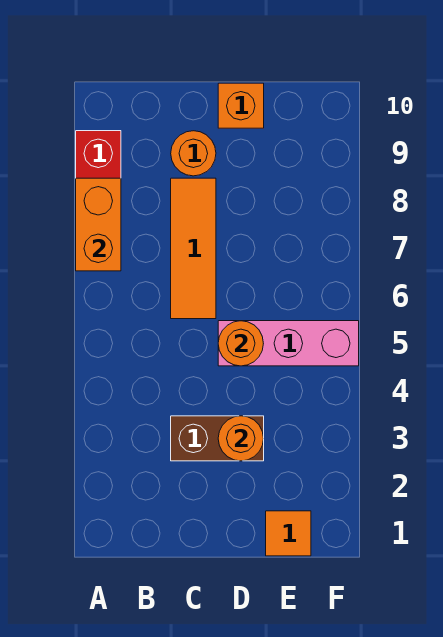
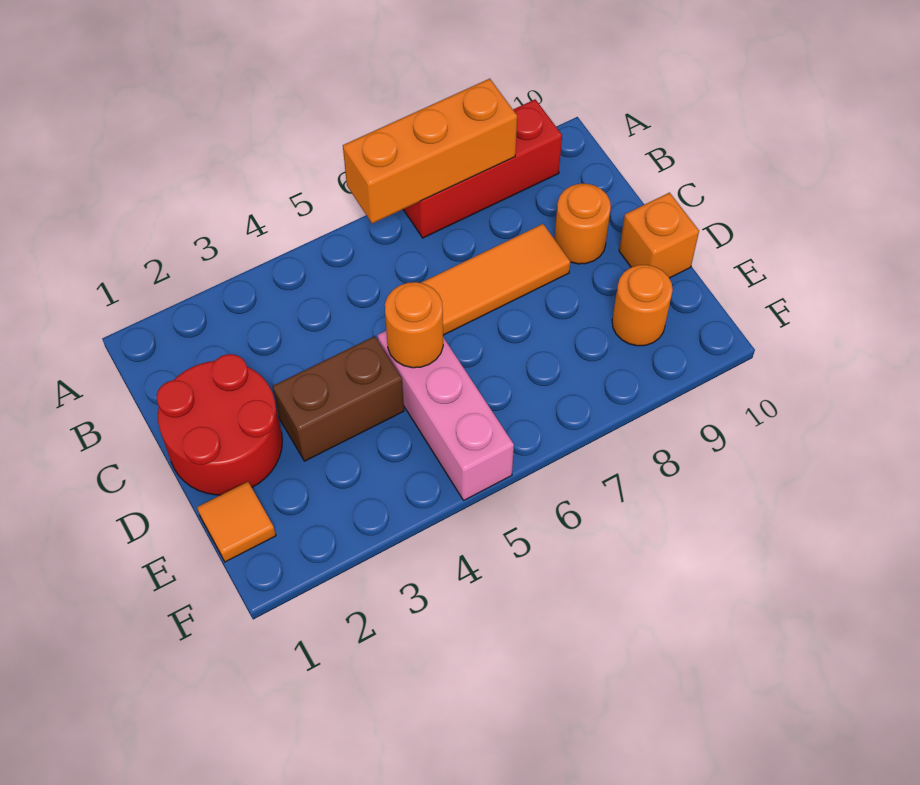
orange brick A7:A8 level 2 -> orange brick A6:A8 level 2
none -> red round brick C1:D2 level 1
brown brick C3:D3 level 1 -> brown brick D3:D4 level 1
orange round brick D3 level 2 -> orange round brick E9 level 1

